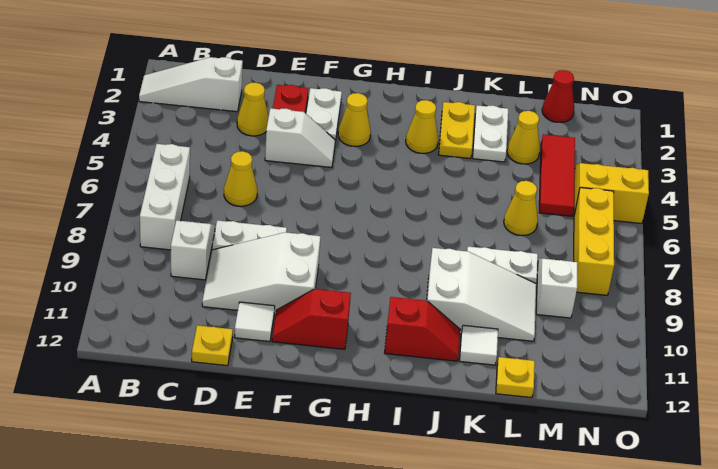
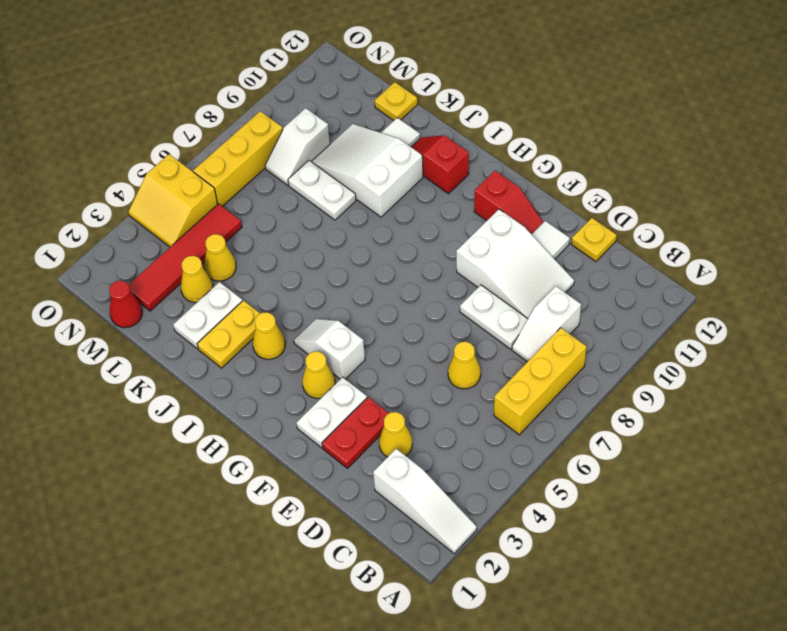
white brick B6:B8 level 1 -> yellow brick B6:B8 level 1
white slope E4:F4 level 1 top E -> white slope G4:H4 level 1 top G
yellow cone L6 level 1 -> yellow cone L4 level 1
red tile M3:M5 level 1 -> red tile M2:M5 level 1

